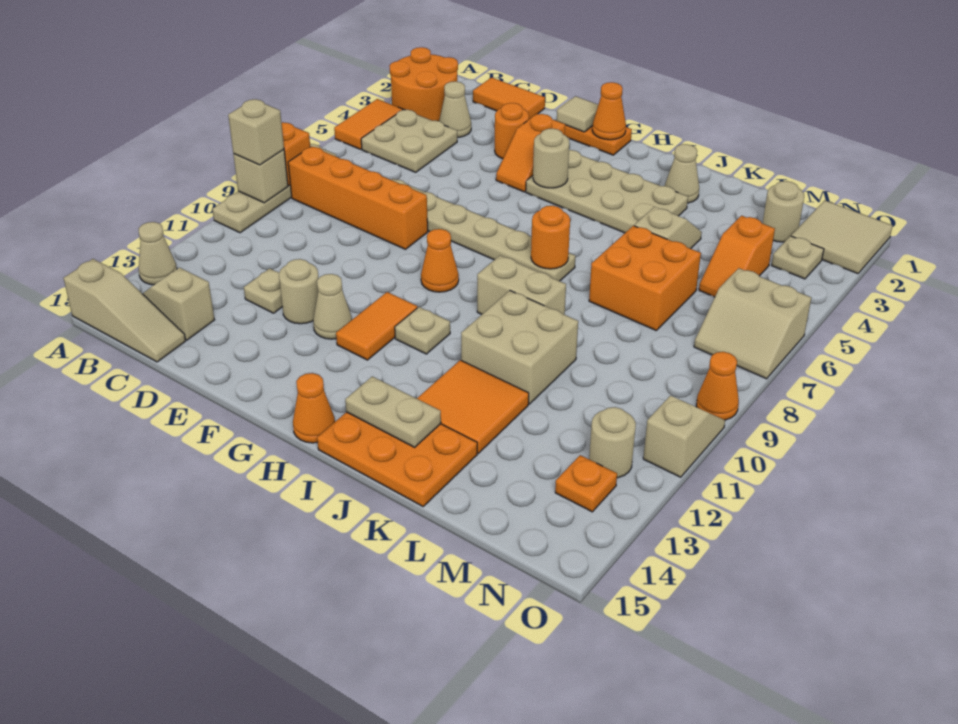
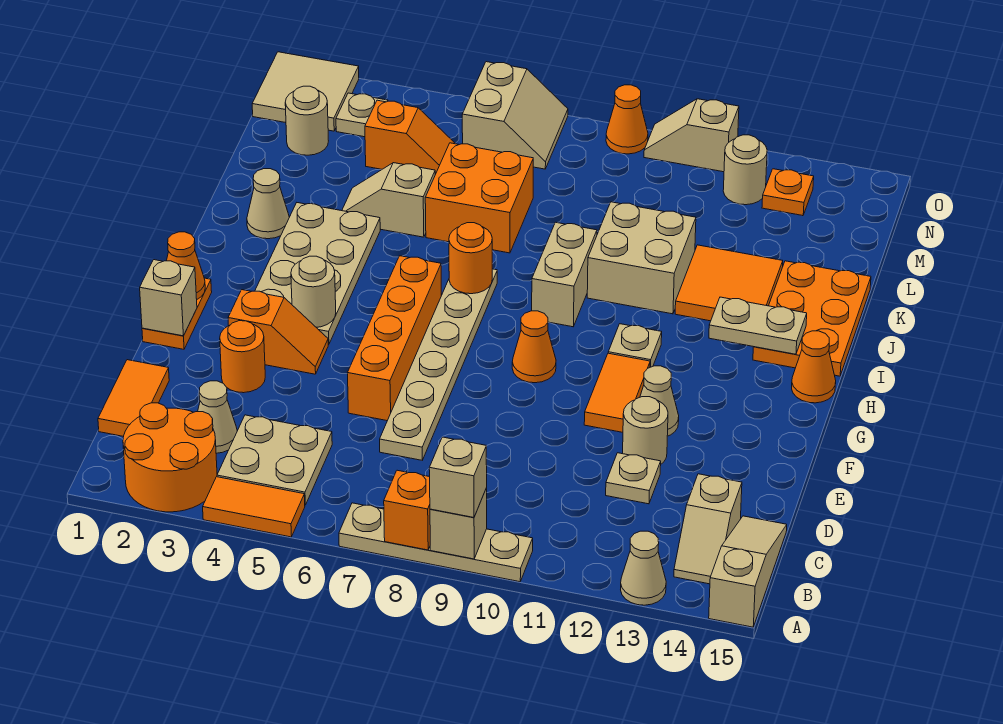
orange brick B8:E8 level 1 -> orange brick E6:H6 level 1
tan tile F1 level 2 -> tan brick F1 level 2
orange tile G11:G12 level 1 -> orange tile F11:G11 level 1
tan plate I14:J14 level 2 -> tan plate I13:I14 level 2

